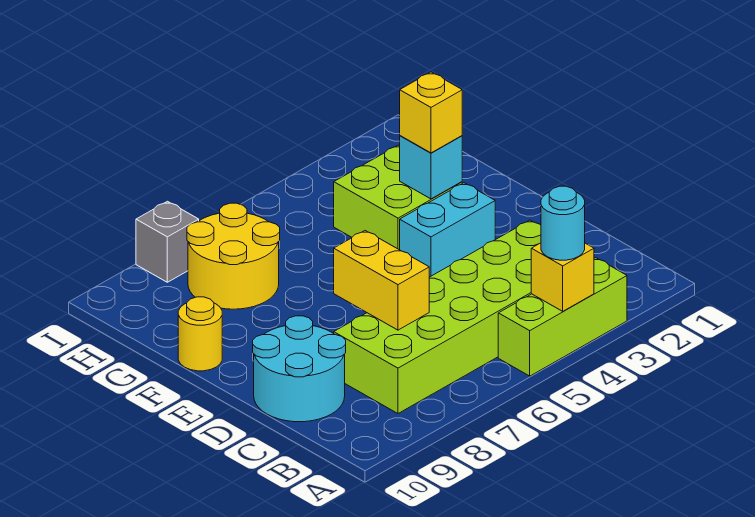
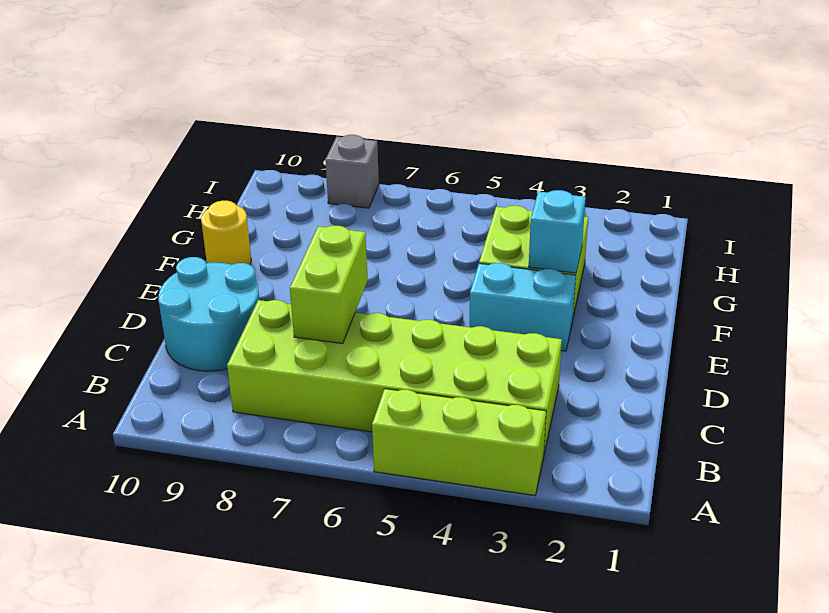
yellow brick A4 level 2 -> none
cyan round brick A4 level 3 -> none
yellow brick C7:D7 level 2 -> lime brick C7:D7 level 2
yellow brick F3 level 3 -> none
yellow round brick G7:H8 level 1 -> none

